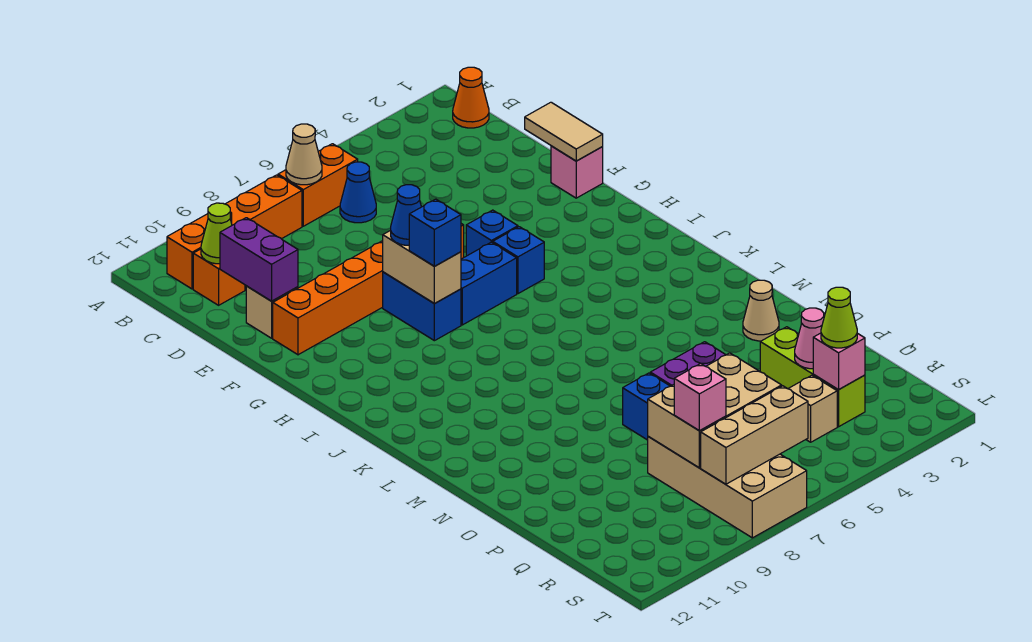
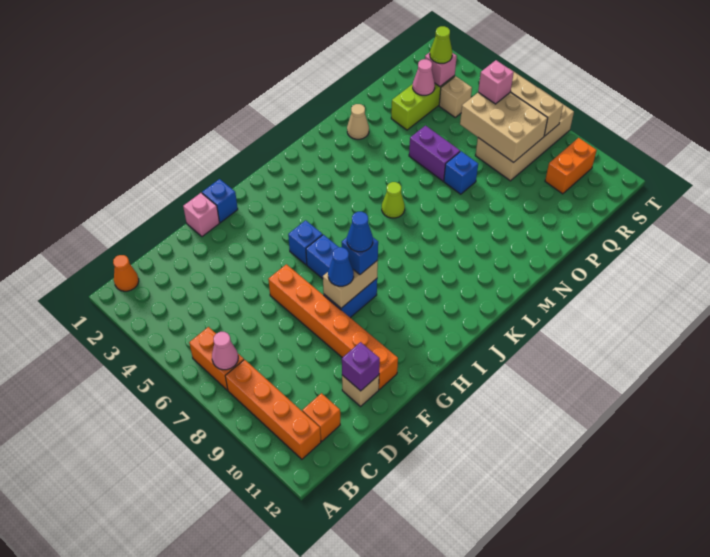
tan cone B7 level 2 -> pink cone B7 level 2
blue cone C6 level 1 -> blue cone H8 level 4
lime cone C11 level 2 -> lime cone L6 level 1
purple brick D11:E11 level 2 -> purple brick E11 level 2
tan tile E1:F1 level 2 -> none
blue brick G5 level 1 -> blue brick G1 level 1
pink brick R8 level 3 -> pink brick R6 level 3
none -> orange brick R10:S10 level 1

